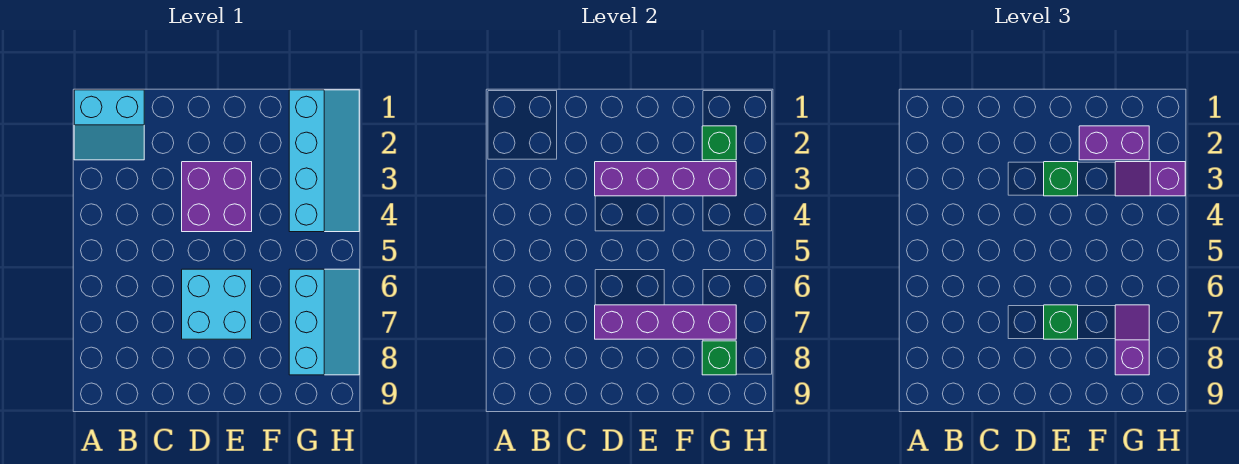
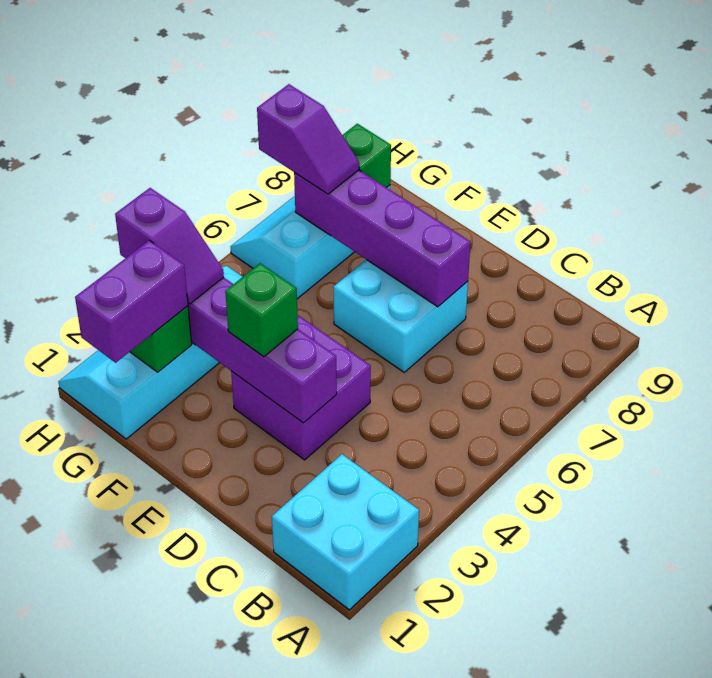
cyan slope A1:B2 level 1 top 1 -> cyan brick A1:B2 level 1
green brick E7 level 3 -> none
purple brick F2:G2 level 3 -> purple brick G1:G2 level 3
purple slope G7:G8 level 3 top 8 -> purple slope G7:H7 level 3 top H

